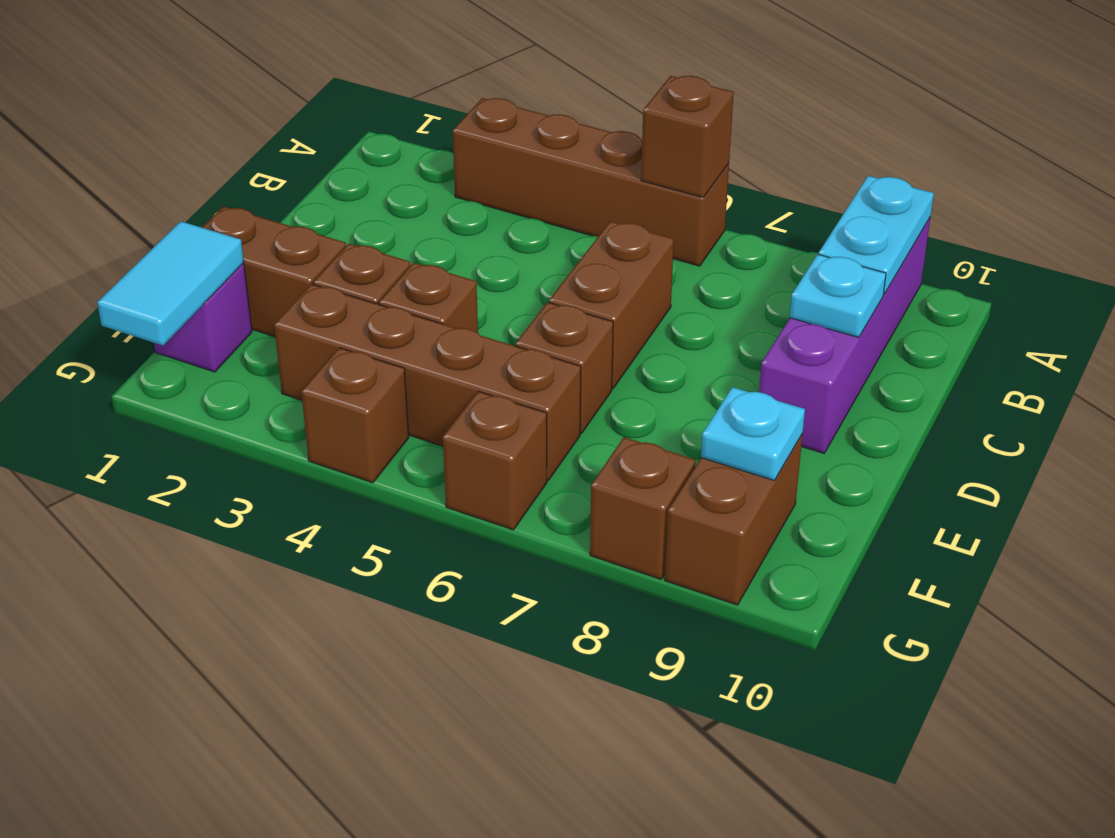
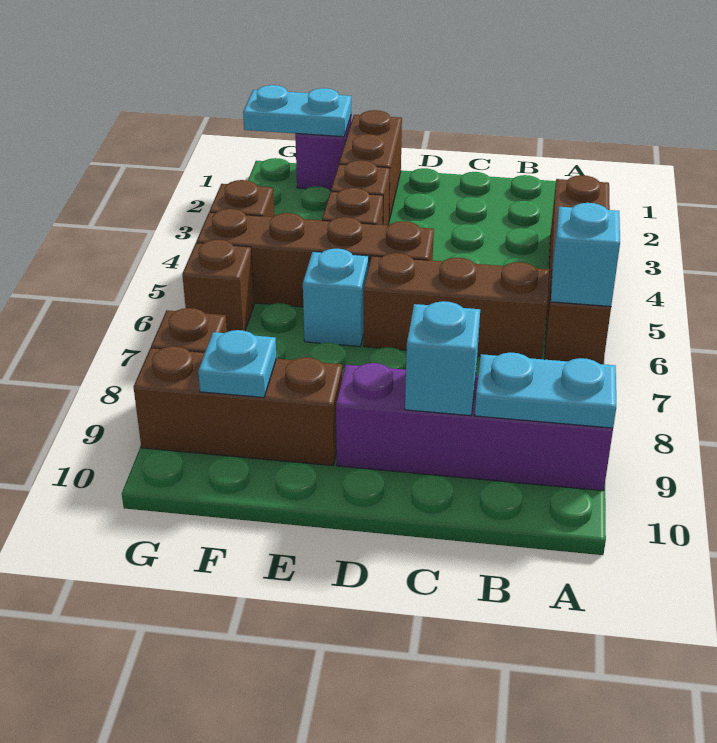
brown brick A6 level 2 -> cyan brick A6 level 2
brown brick C6:D6 level 1 -> brown brick B6:D6 level 1
cyan plate C9 level 2 -> cyan brick C9 level 2
brown brick E6 level 1 -> cyan brick E6 level 1
cyan tile F1:G1 level 2 -> cyan plate F1:G1 level 2
brown brick F3:F6 level 1 -> brown brick D5:G5 level 1
brown brick F9:G9 level 1 -> brown brick E9:G9 level 1

